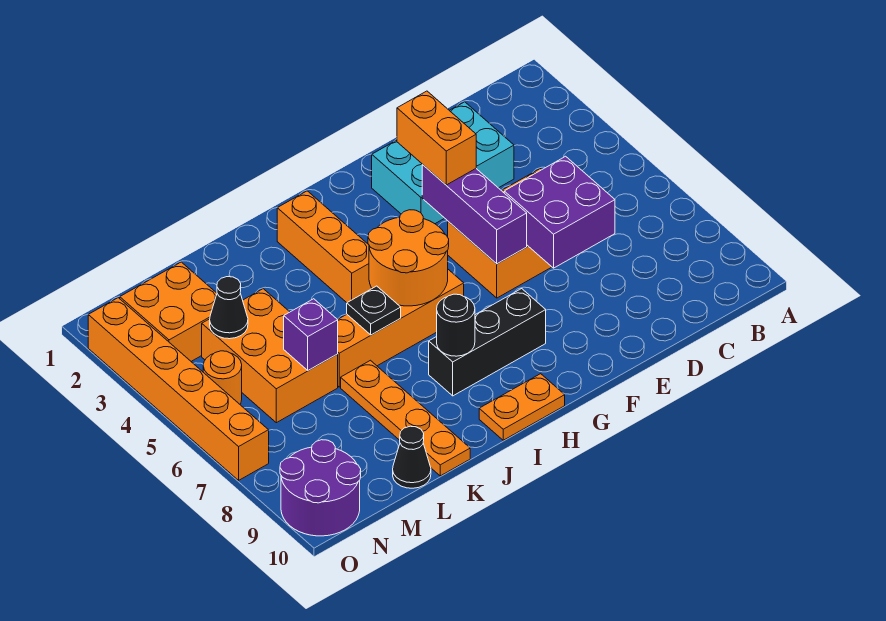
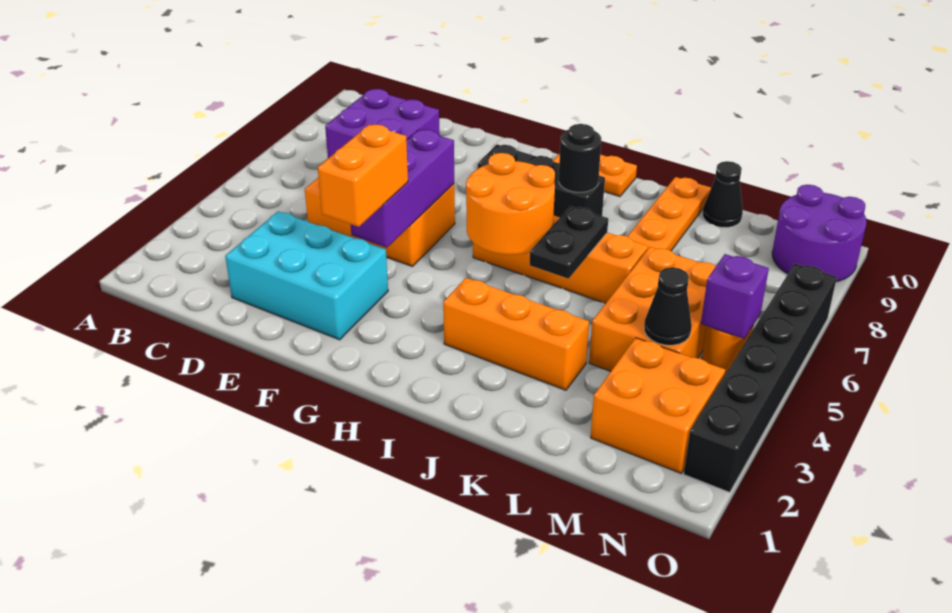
orange brick I2:I4 level 1 -> orange brick I3:K3 level 1
black plate J6 level 2 -> black plate J5:J6 level 2
purple brick L6 level 2 -> purple brick N5 level 2
orange brick O2:O7 level 1 -> black brick O2:O7 level 1

